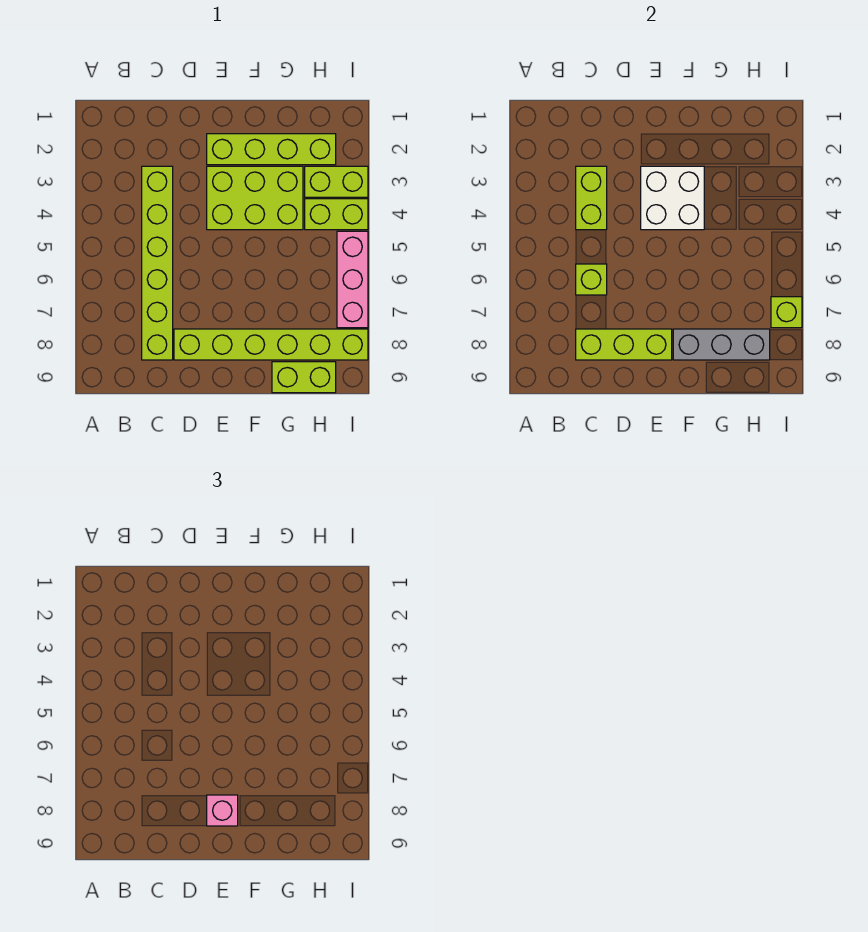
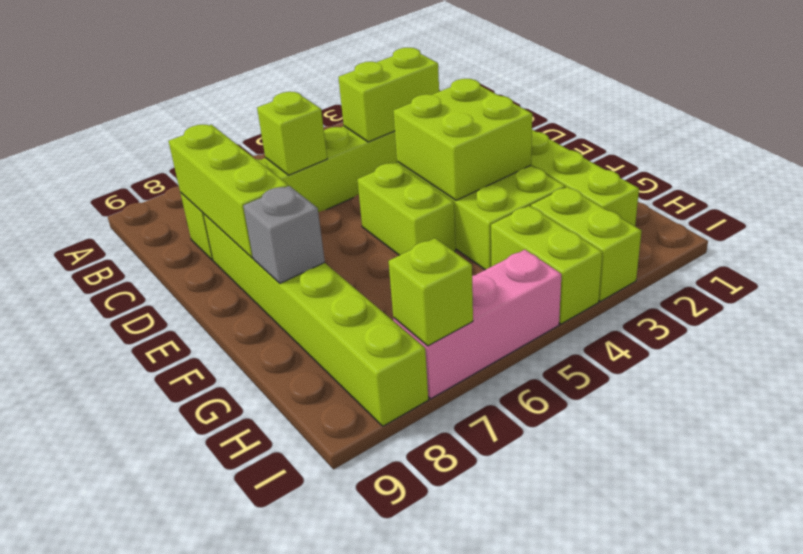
white brick E3:F4 level 2 -> lime brick E3:F4 level 2
pink brick E8 level 3 -> none
grey brick F8:H8 level 2 -> grey brick F8 level 2
lime brick G9:H9 level 1 -> lime brick E5:F5 level 1

